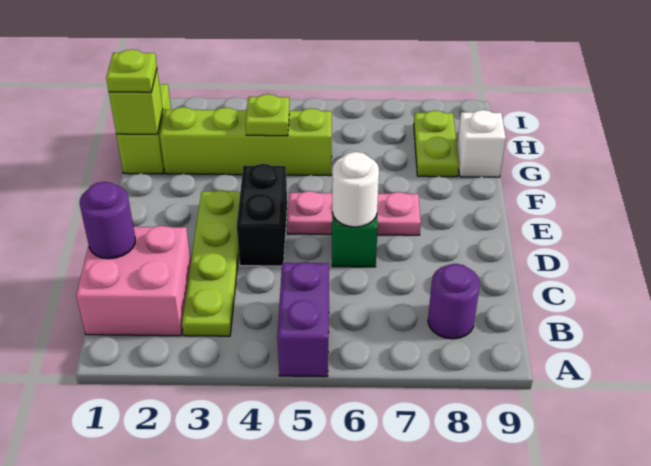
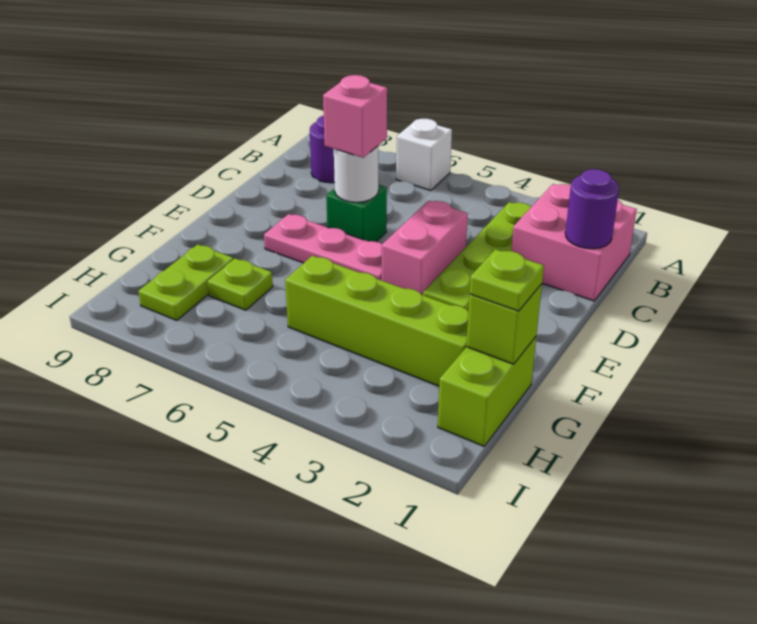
purple brick A5:B5 level 1 -> none
black brick D4:E4 level 1 -> pink brick D4:E4 level 1
none -> pink brick D6 level 3
lime plate G4 level 2 -> lime plate G7 level 1
white brick G9 level 1 -> white brick A6 level 1

